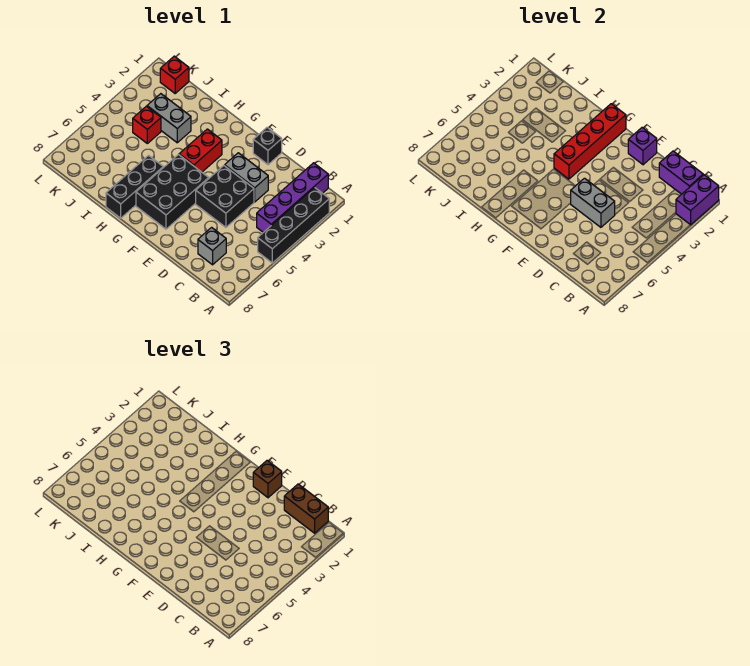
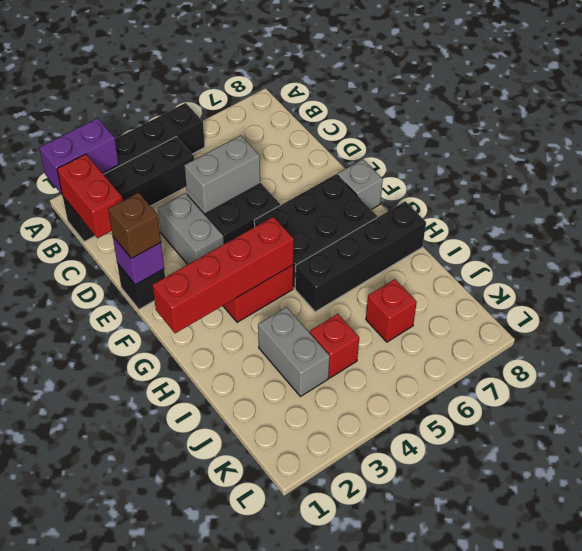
purple brick B1:B4 level 1 -> black brick B1:B4 level 1
purple brick B1:C1 level 2 -> red brick B1:C1 level 2
brown brick B1:C1 level 3 -> none
grey brick C7 level 1 -> grey brick F8 level 1
grey brick D5:E5 level 2 -> grey brick D4:D5 level 2
black brick H6:H8 level 1 -> black brick H5:H8 level 1
red brick K1 level 1 -> red brick J6 level 1

